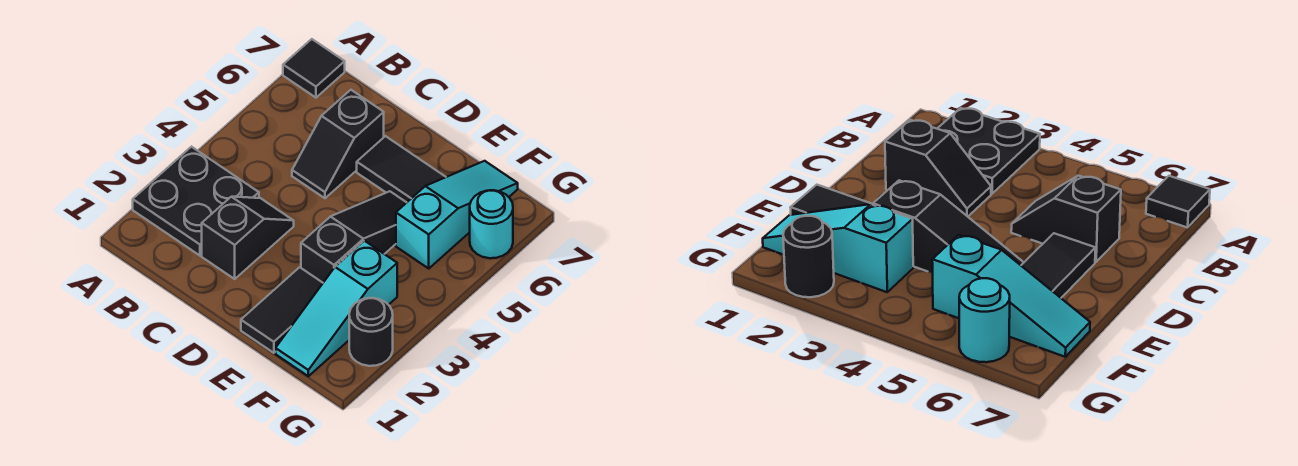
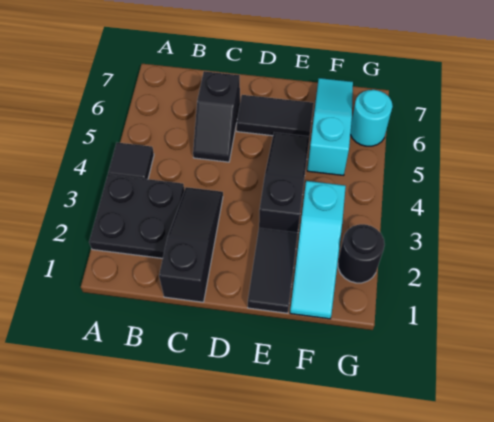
black tile A7 level 1 -> black tile A4 level 1
black slope C2:C3 level 1 top 2 -> black slope C1:C3 level 1 top 1

